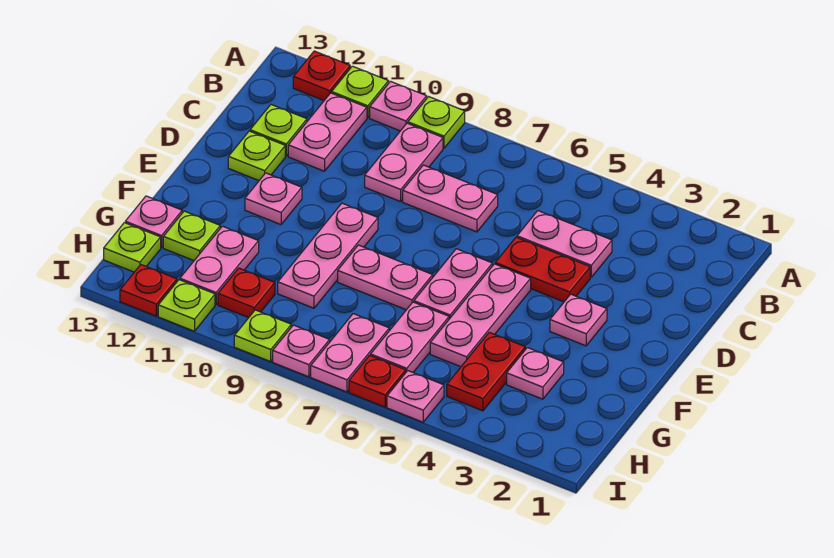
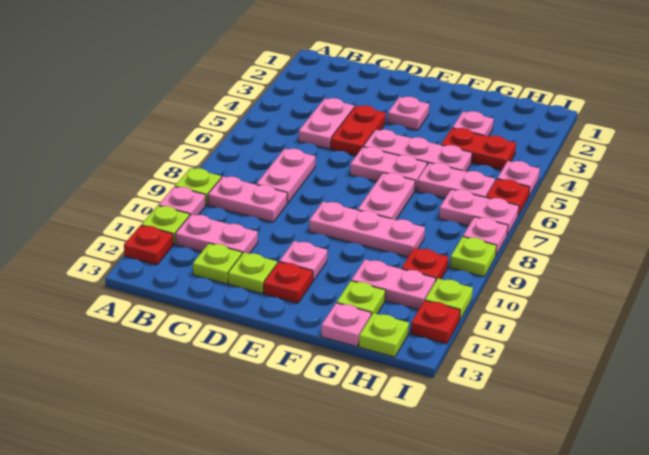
none -> red plate E12 level 1

